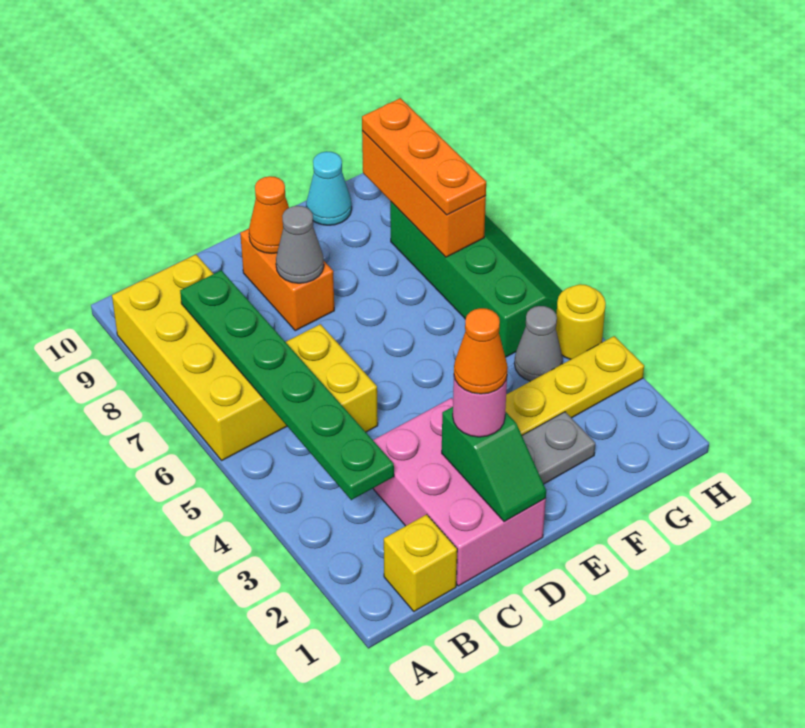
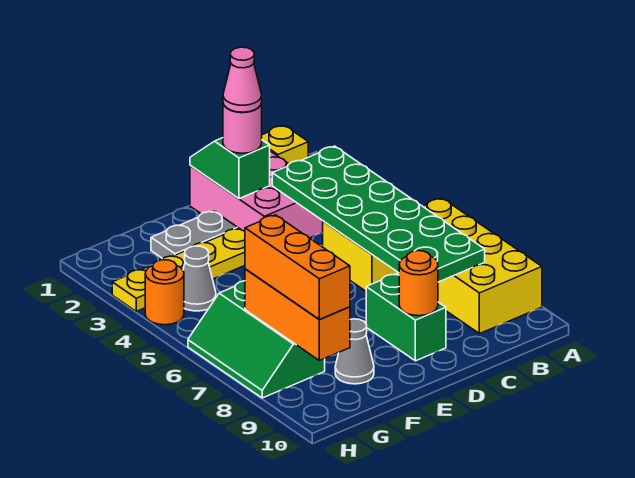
green plate B3:B8 level 2 -> green plate B3:C8 level 2
orange cone D2 level 4 -> pink cone D2 level 4
orange brick D8:D9 level 1 -> green brick D8:D9 level 1
grey cone D8 level 2 -> grey cone F9 level 1
orange cone D9 level 2 -> orange round brick D9 level 2
cyan cone F10 level 1 -> none
green slope G5:H8 level 1 top G -> green slope G6:H8 level 1 top G
orange plate G7:G9 level 3 -> orange brick G7:G9 level 3
yellow round brick H4 level 1 -> orange round brick H4 level 1

